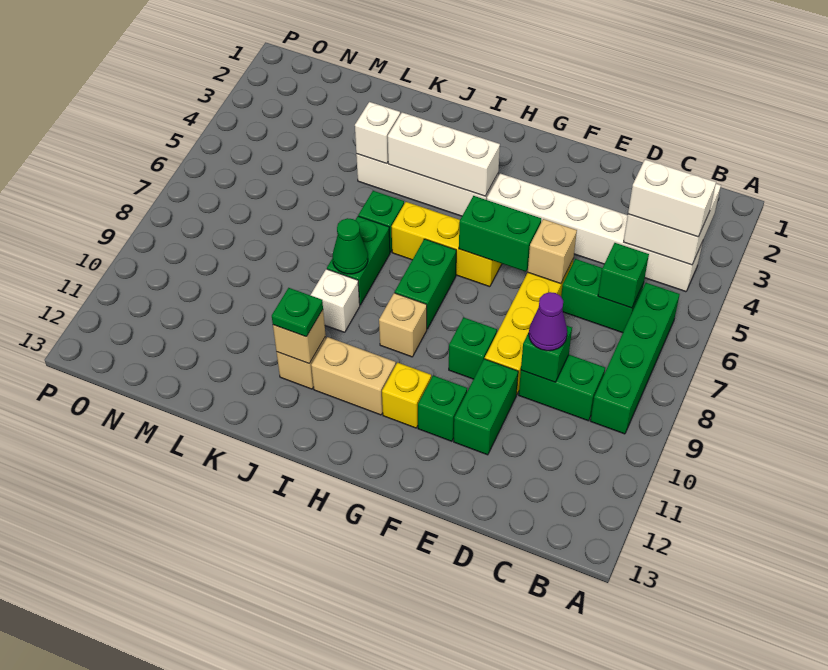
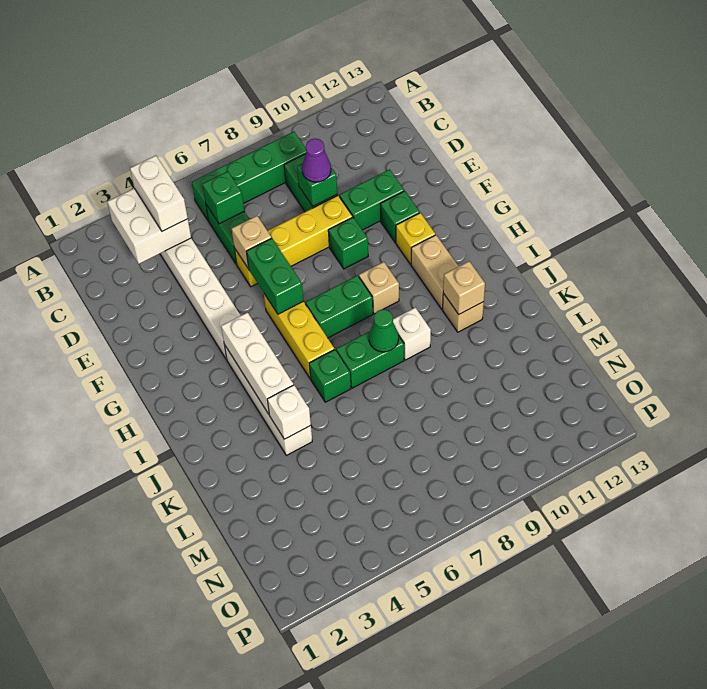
green plate J11 level 3 -> none

